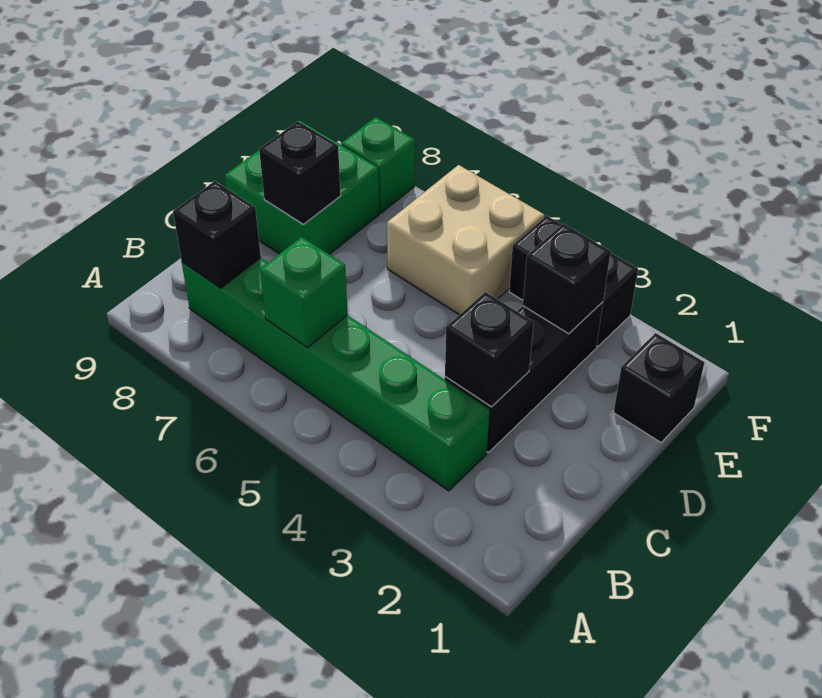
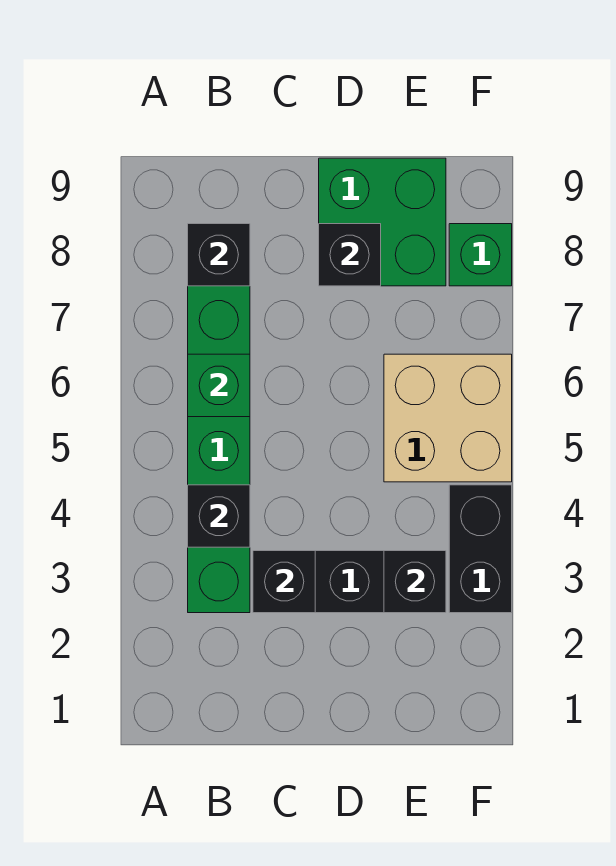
black brick E1 level 1 -> black brick B4 level 2

